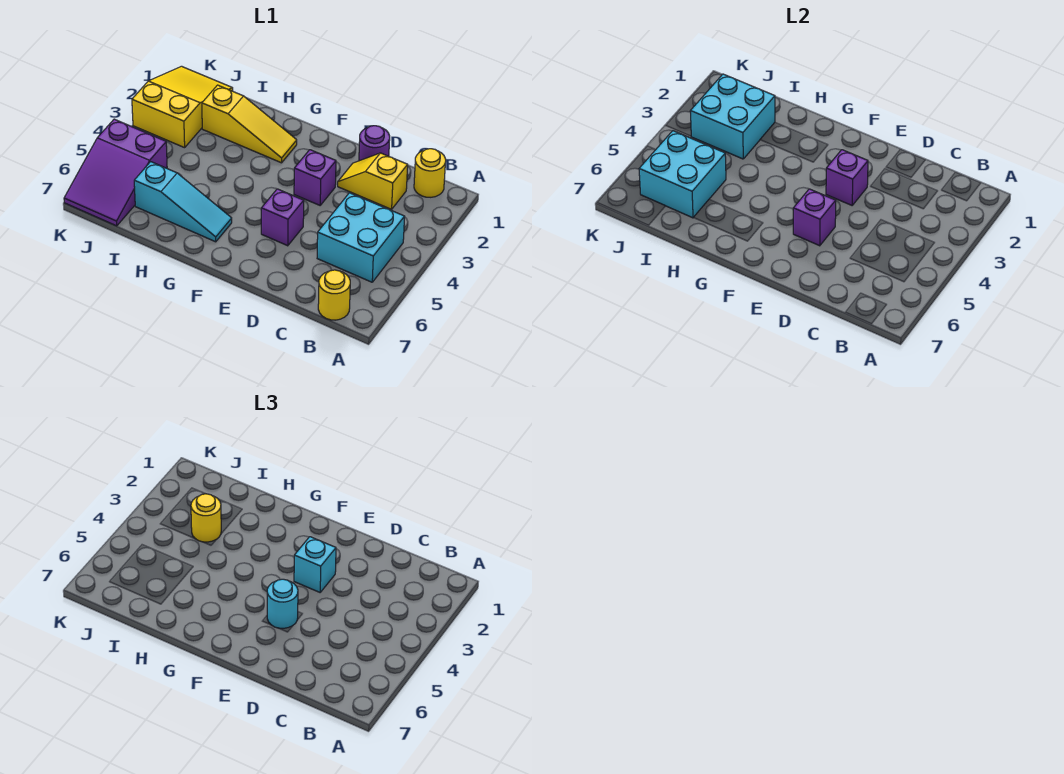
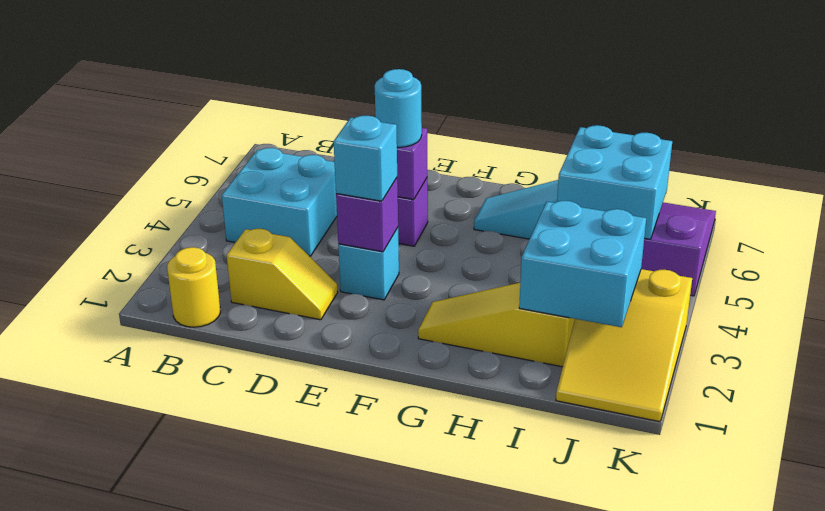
yellow round brick B7 level 1 -> none
purple round brick D1 level 1 -> none
purple brick E3 level 1 -> cyan brick E3 level 1
yellow round brick I3 level 3 -> none

